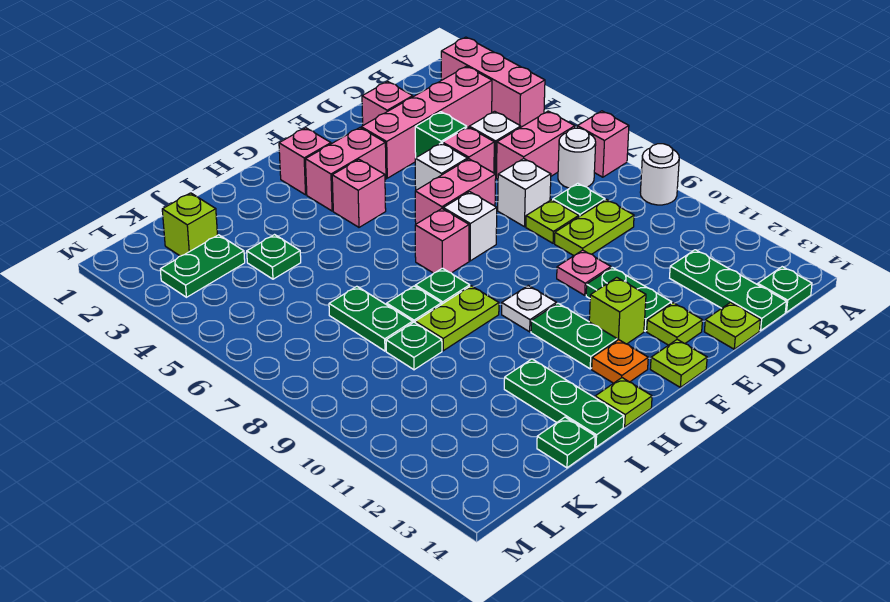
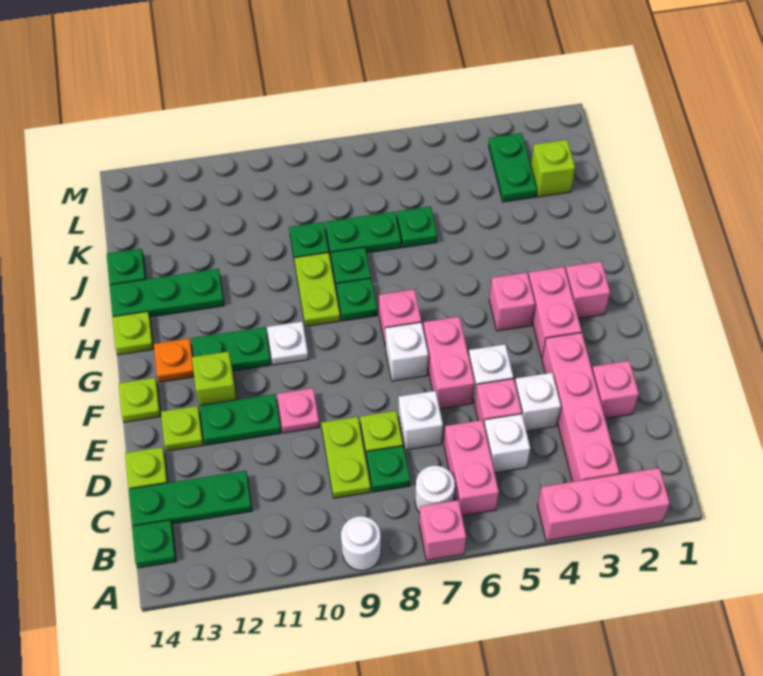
green brick D4 level 1 -> white brick D4 level 1
green plate J4 level 1 -> green plate J6 level 1

